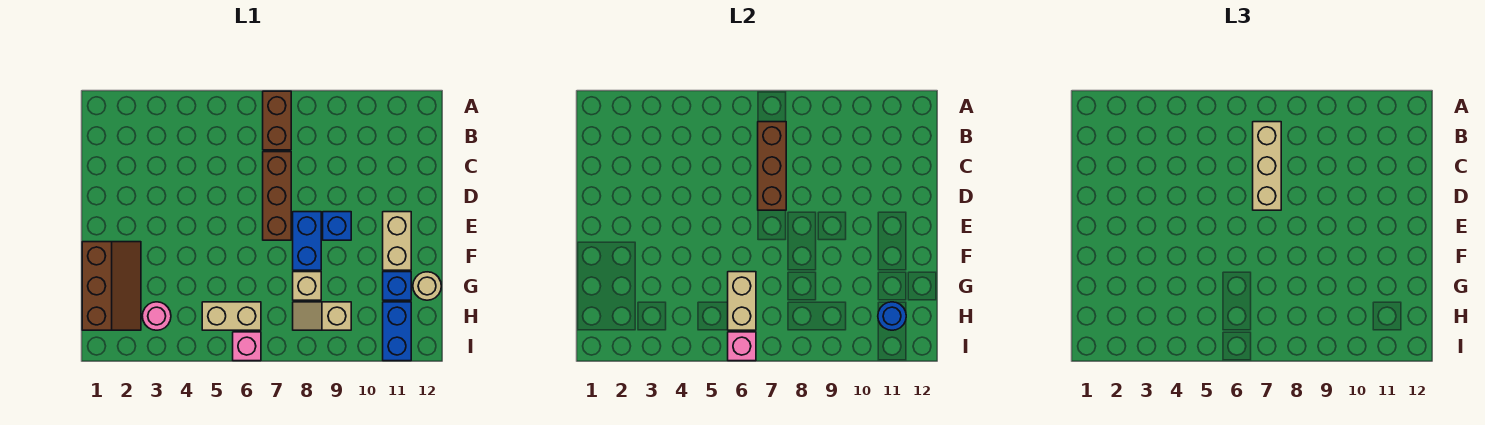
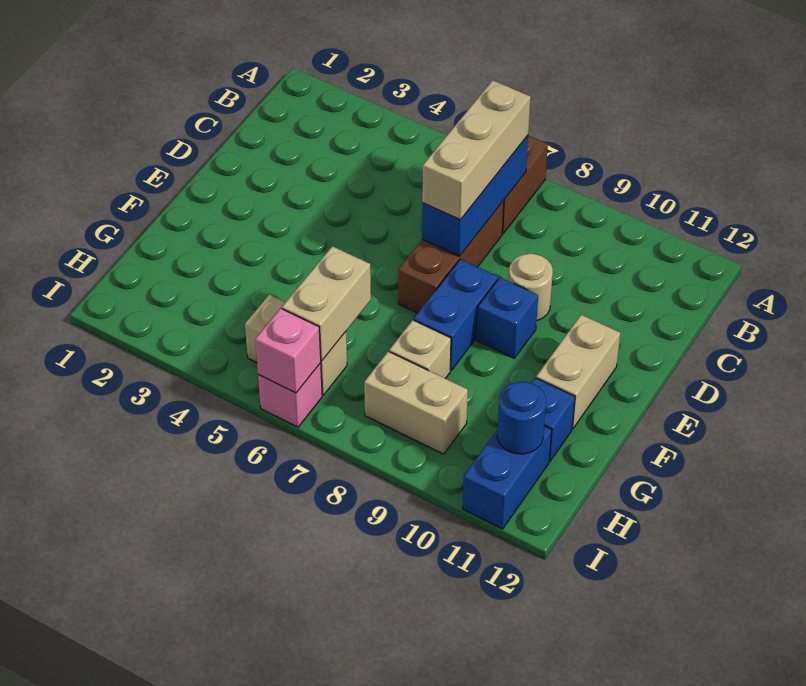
brown brick B7:D7 level 2 -> blue brick B7:D7 level 2
brown slope F1:H2 level 1 top 1 -> none
tan round brick G12 level 1 -> tan round brick D9 level 1
pink round brick H3 level 1 -> none
tan slope H8:H9 level 1 top 9 -> tan brick H8:H9 level 1

